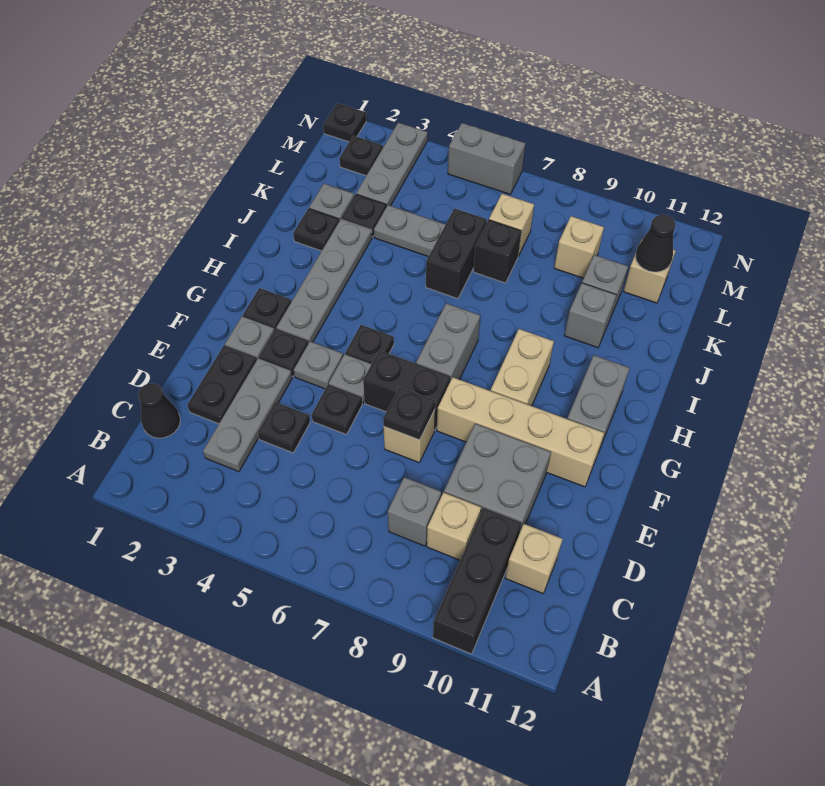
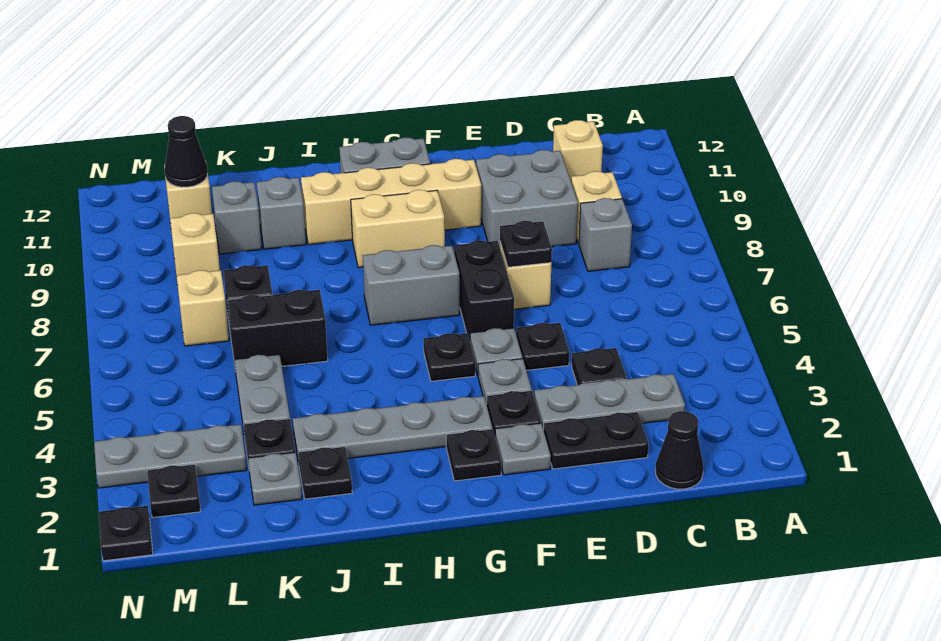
black brick A10:C10 level 1 -> none
tan brick F8:F11 level 1 -> tan brick F10:I10 level 1
grey brick N5:N6 level 1 -> none

